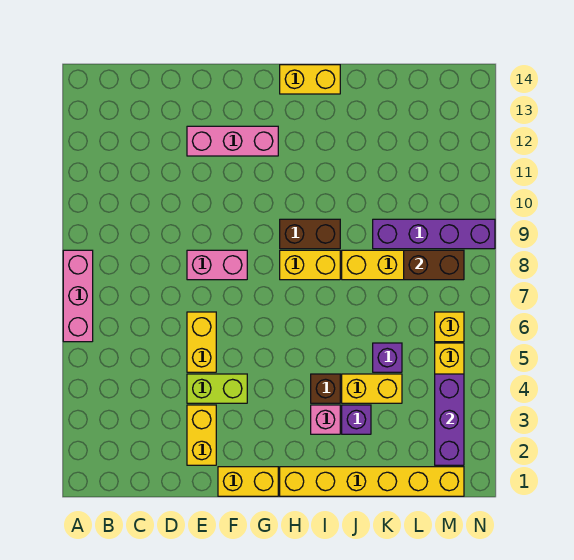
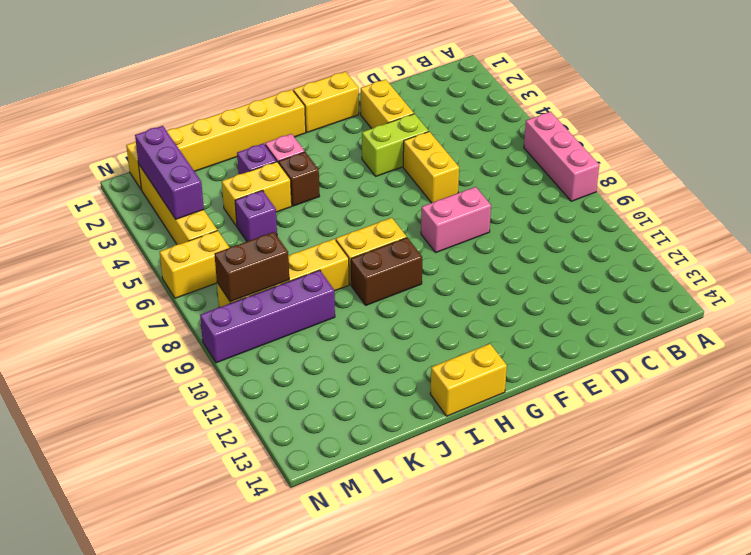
pink brick E12:G12 level 1 -> none
yellow brick M6 level 1 -> yellow brick M6:N6 level 1

